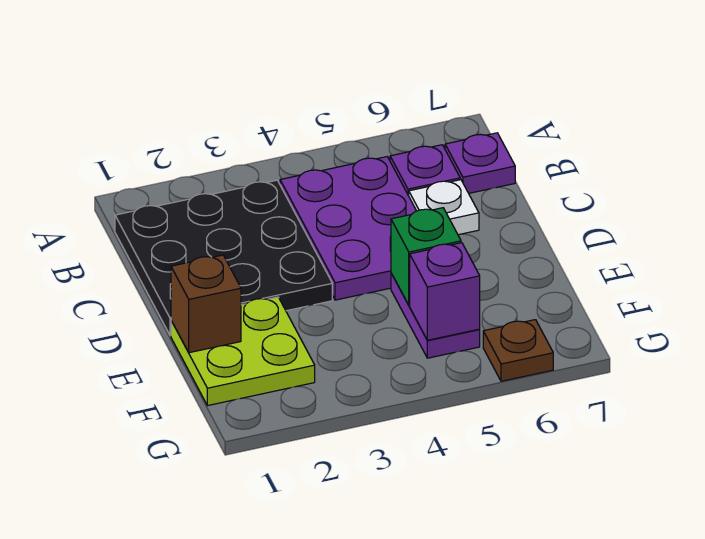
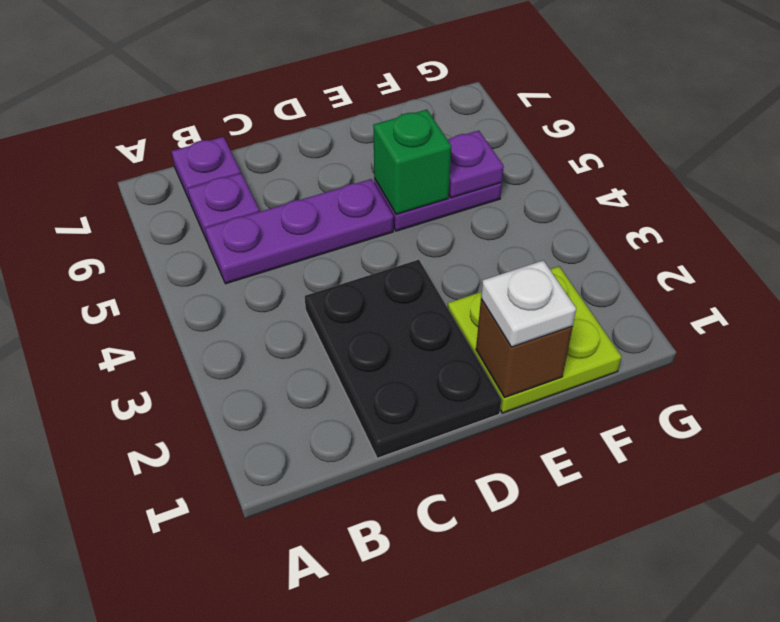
black plate B1:D3 level 1 -> black plate C1:D3 level 1
purple plate B4:D5 level 1 -> purple plate B5:D5 level 1
white plate C6 level 1 -> white plate E1 level 3
purple brick F5 level 2 -> purple plate F5 level 2
brown plate G6 level 1 -> none

